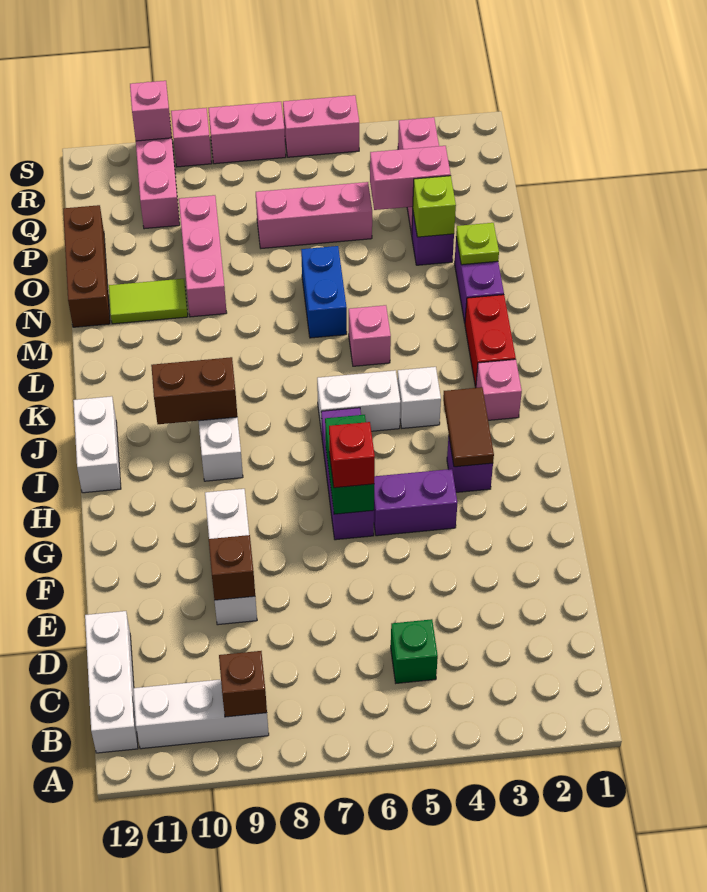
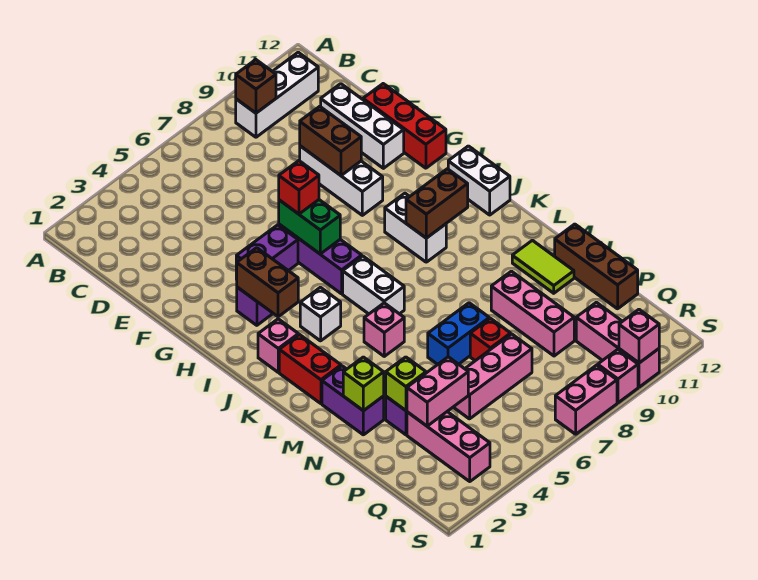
white brick B12:D12 level 1 -> white brick D11:F11 level 1
green brick C5 level 1 -> none
brown brick E9 level 2 -> brown brick E9:F9 level 2
none -> red brick E12:G12 level 1
brown tile H3:I3 level 2 -> brown brick H3:I3 level 2
white brick J5:J6 level 1 -> white brick J6:K6 level 1
blue brick M6:N6 level 1 -> blue brick N6:N7 level 1
lime plate N2 level 2 -> lime brick N2 level 2
lime tile N10:N11 level 1 -> lime tile M11:N11 level 1
none -> red brick O7 level 1
pink brick S5:S6 level 1 -> none

